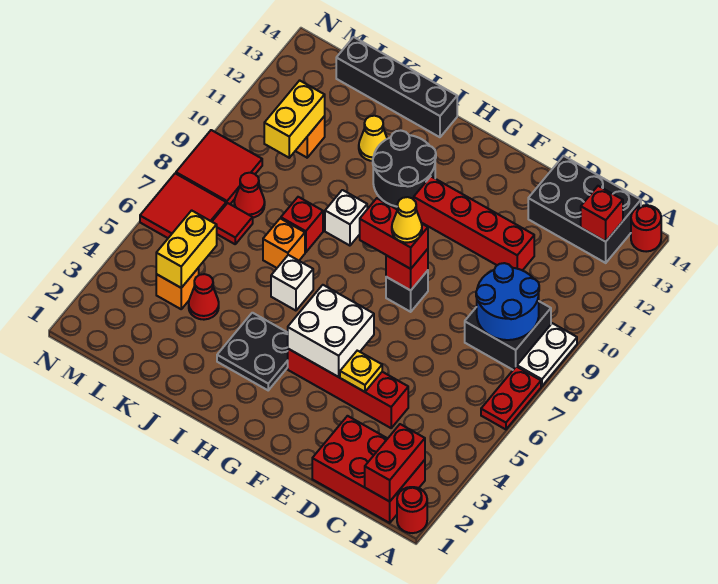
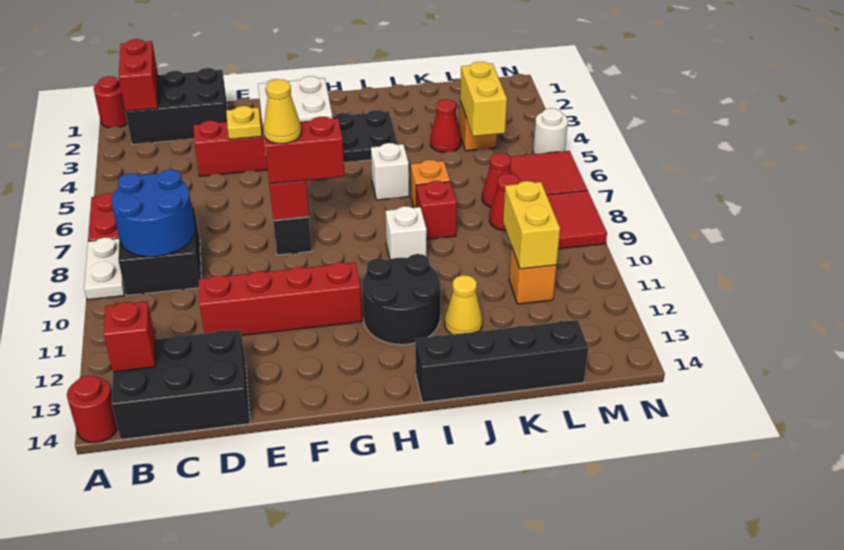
red brick B1:D2 level 1 -> black brick B1:D2 level 1
red tile L7 level 1 -> red cone L7 level 1
none -> white round brick N5 level 1

